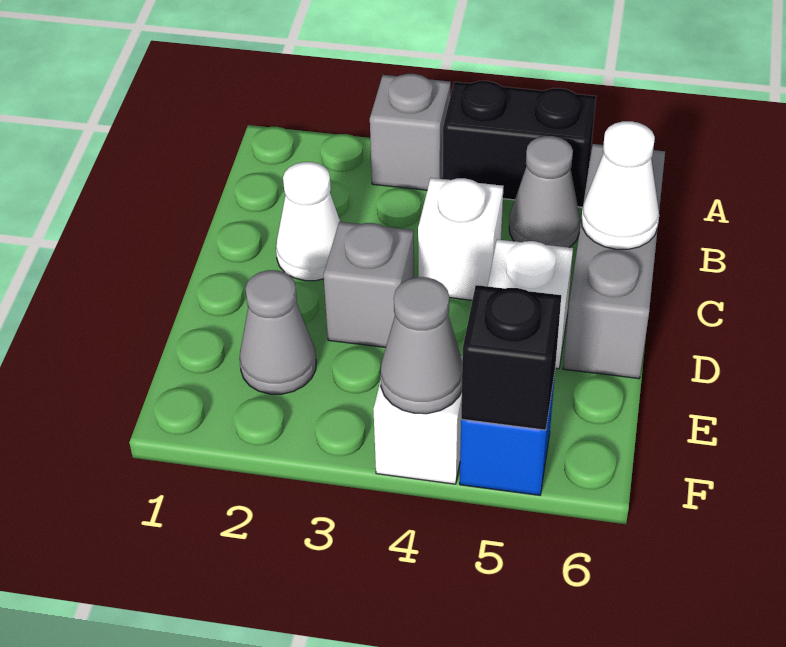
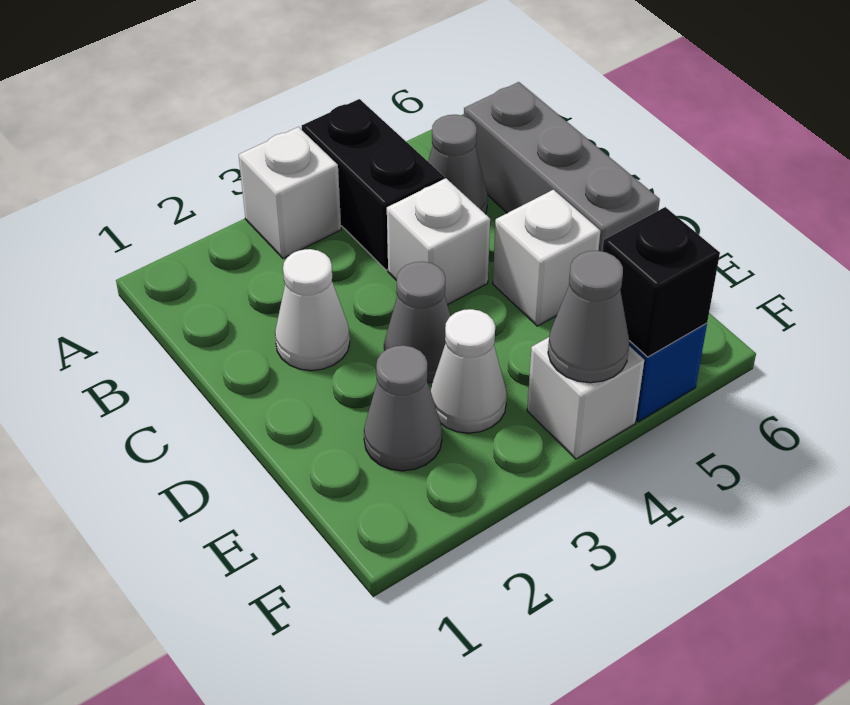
grey brick A3 level 1 -> white brick A3 level 1
black brick A4:A5 level 1 -> black brick A4:B4 level 1
white cone C6 level 2 -> white cone E3 level 1
grey brick D3 level 1 -> grey cone D3 level 1

